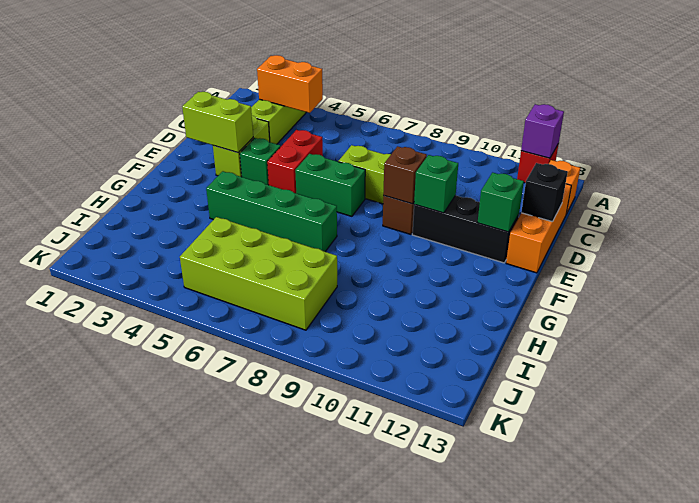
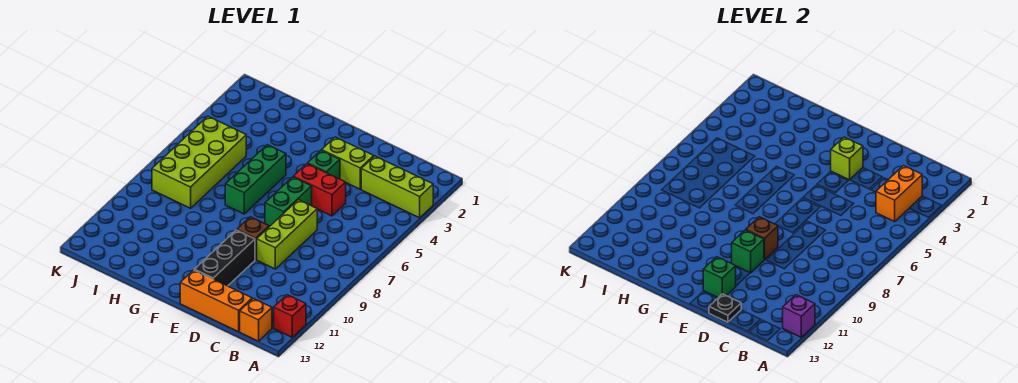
black brick D13 level 2 -> black plate D13 level 2
lime brick E2:E3 level 2 -> lime brick E3 level 2
green brick G4:G7 level 1 -> green brick G5:G7 level 1

